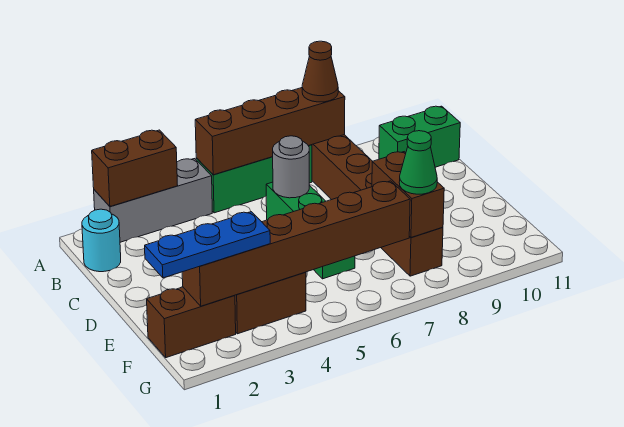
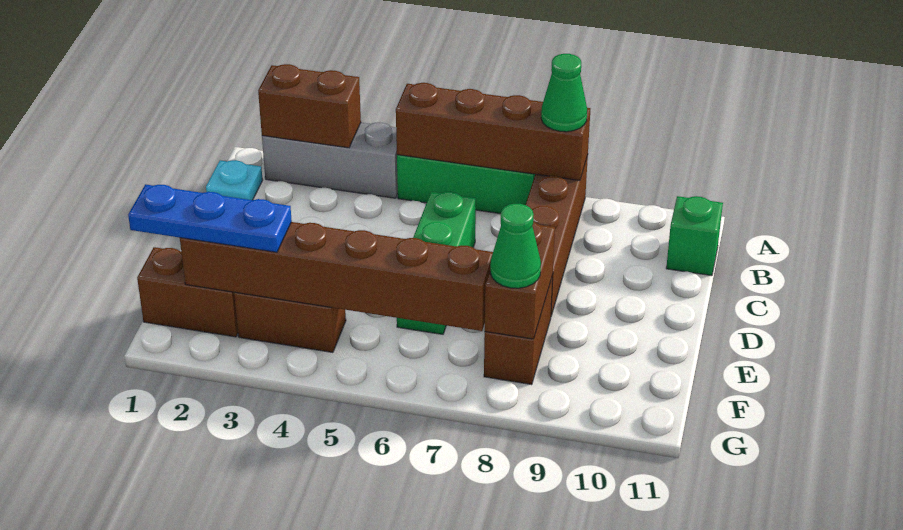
brown cone A8 level 3 -> green cone A8 level 3
cyan round brick B1 level 1 -> cyan plate B1 level 1
green brick B10:B11 level 1 -> green brick B11 level 1
grey round brick C6 level 2 -> none

